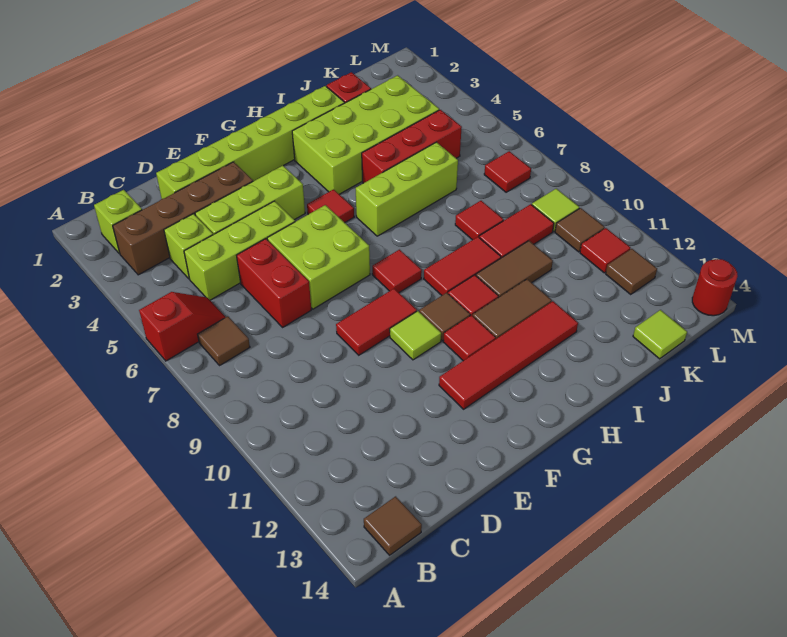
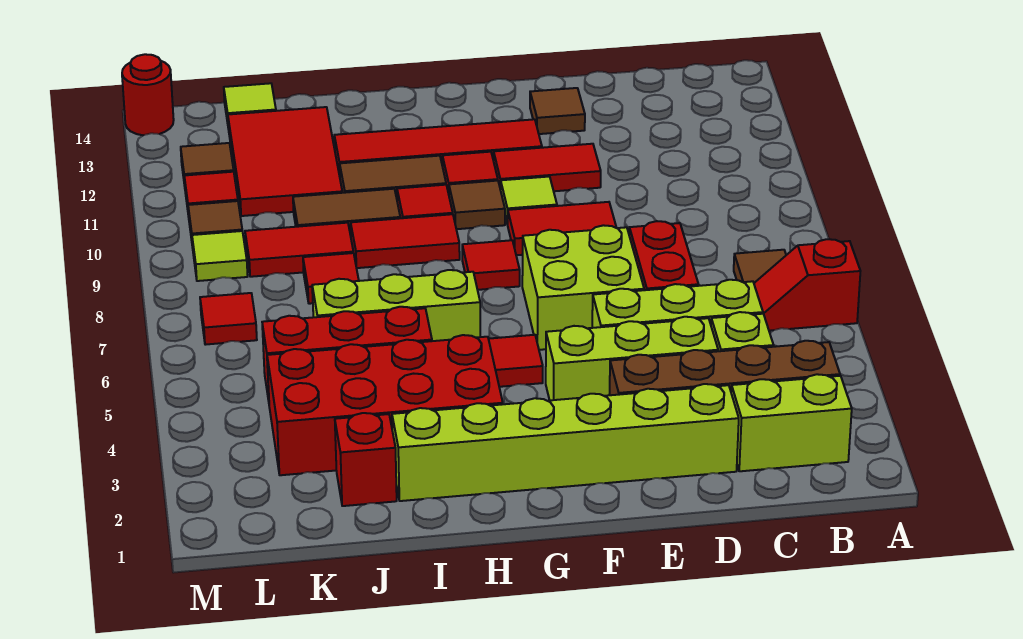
lime brick B2 level 1 -> lime brick B2:C2 level 1
brown tile B14 level 1 -> brown tile E13 level 1
none -> red tile E11:F11 level 1
lime brick H3:K4 level 1 -> red brick H3:K4 level 1
none -> red tile J11:K13 level 1

